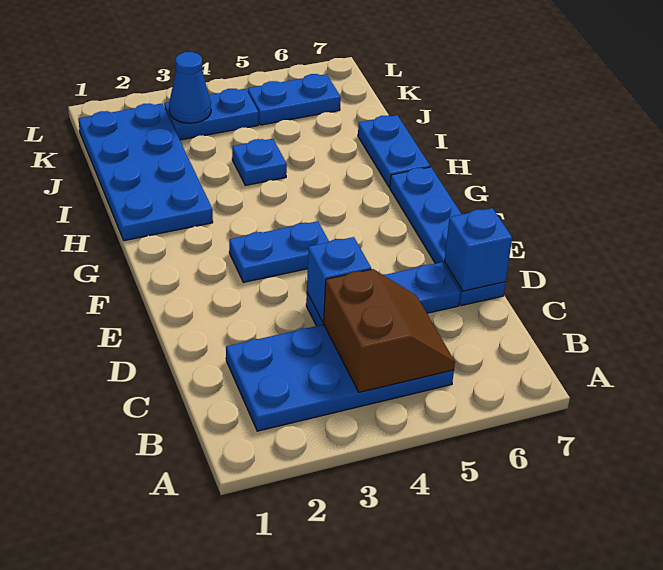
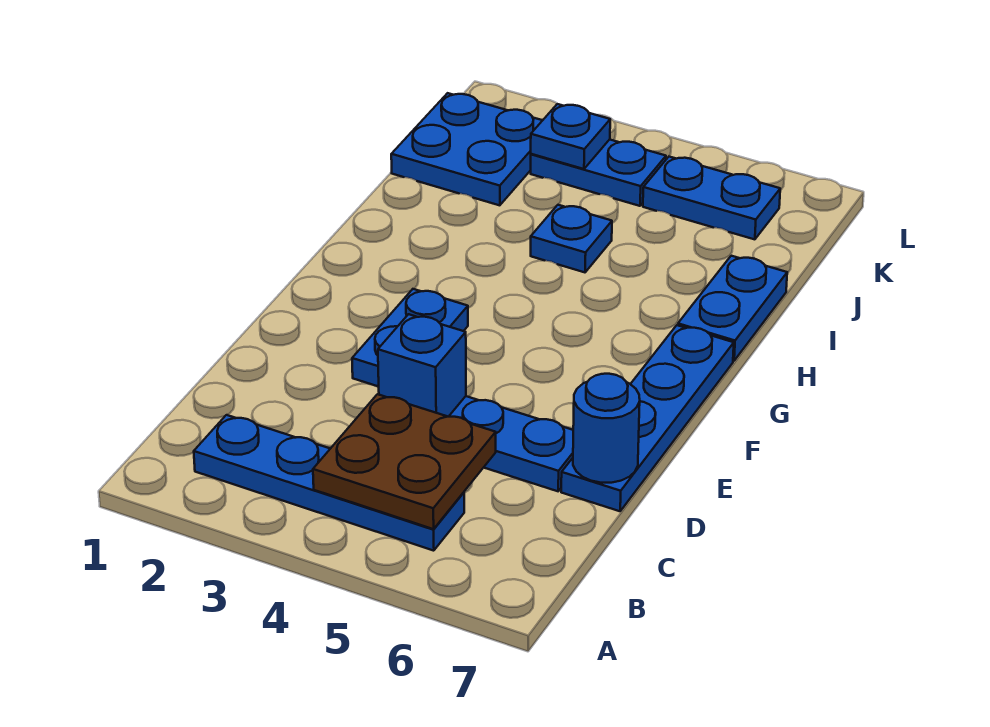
blue plate B2:C5 level 1 -> blue plate B2:B5 level 1
brown slope B4:C5 level 2 top 4 -> brown plate B4:C5 level 2
blue brick D7 level 2 -> blue round brick D7 level 2
blue plate F3:F4 level 1 -> blue plate E3:F3 level 1
blue plate H1:K2 level 1 -> blue plate J1:K2 level 1
blue cone K3 level 2 -> blue plate K3 level 2

